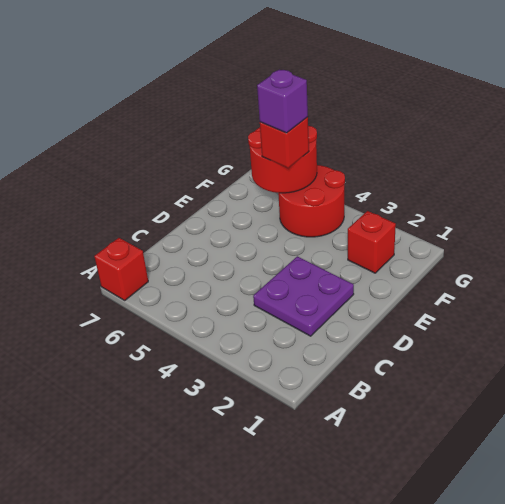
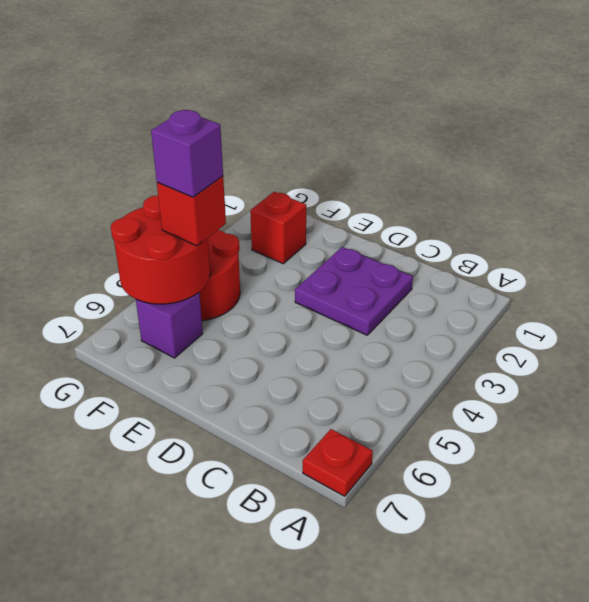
red brick A7 level 1 -> red plate A7 level 1
none -> purple brick F6 level 1

